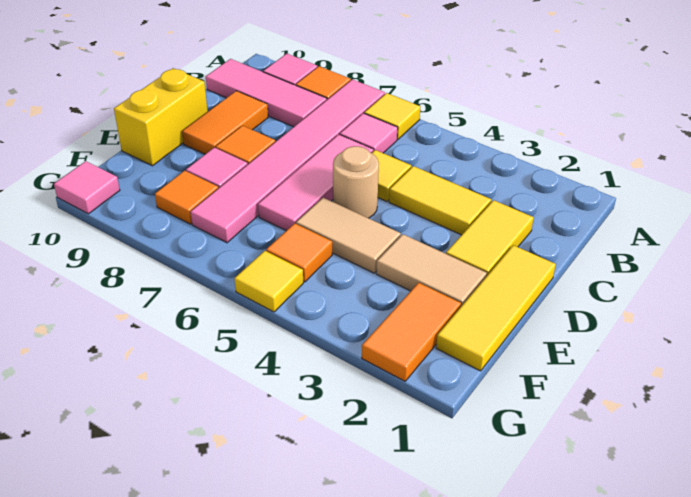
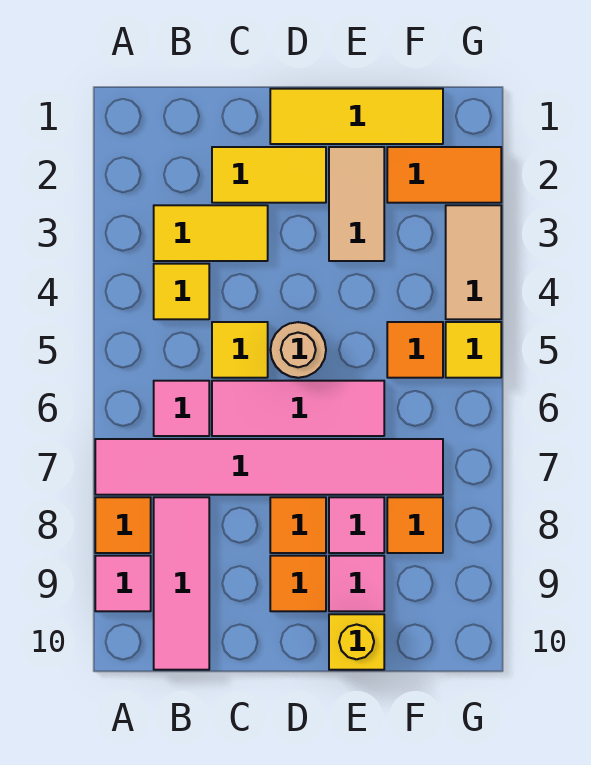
yellow tile A6 level 1 -> yellow tile B4 level 1
yellow tile C3:C4 level 1 -> yellow tile B3:C3 level 1
orange tile C9:D9 level 1 -> orange tile D9 level 1
yellow brick D10:E10 level 1 -> yellow brick E10 level 1
tan tile E4:E5 level 1 -> tan tile G3:G4 level 1
pink tile G10 level 1 -> pink tile E9 level 1

